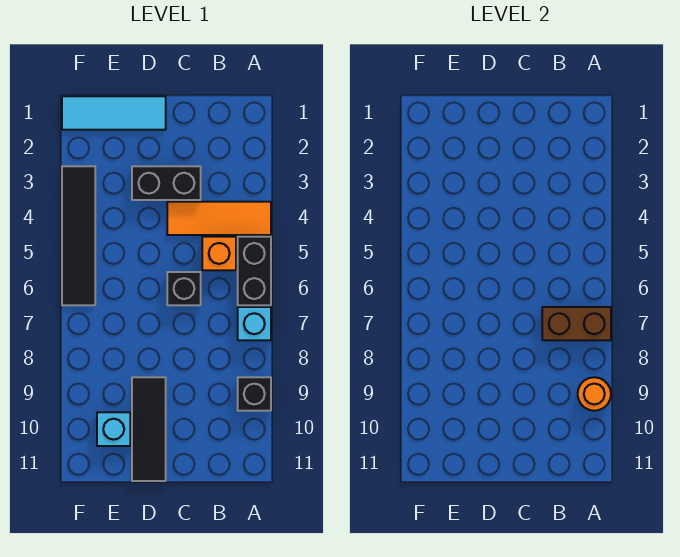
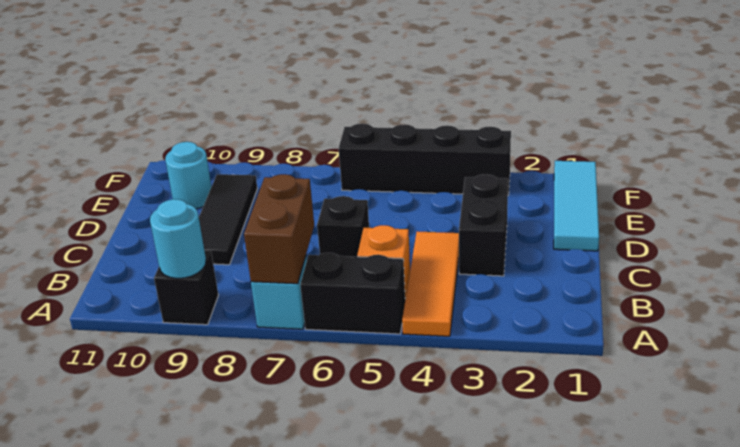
orange round brick A9 level 2 -> cyan round brick A9 level 2
black tile D9:D11 level 1 -> black tile C9:E9 level 1
cyan brick E10 level 1 -> cyan round brick E10 level 1
black tile F3:F6 level 1 -> black brick F3:F6 level 1

